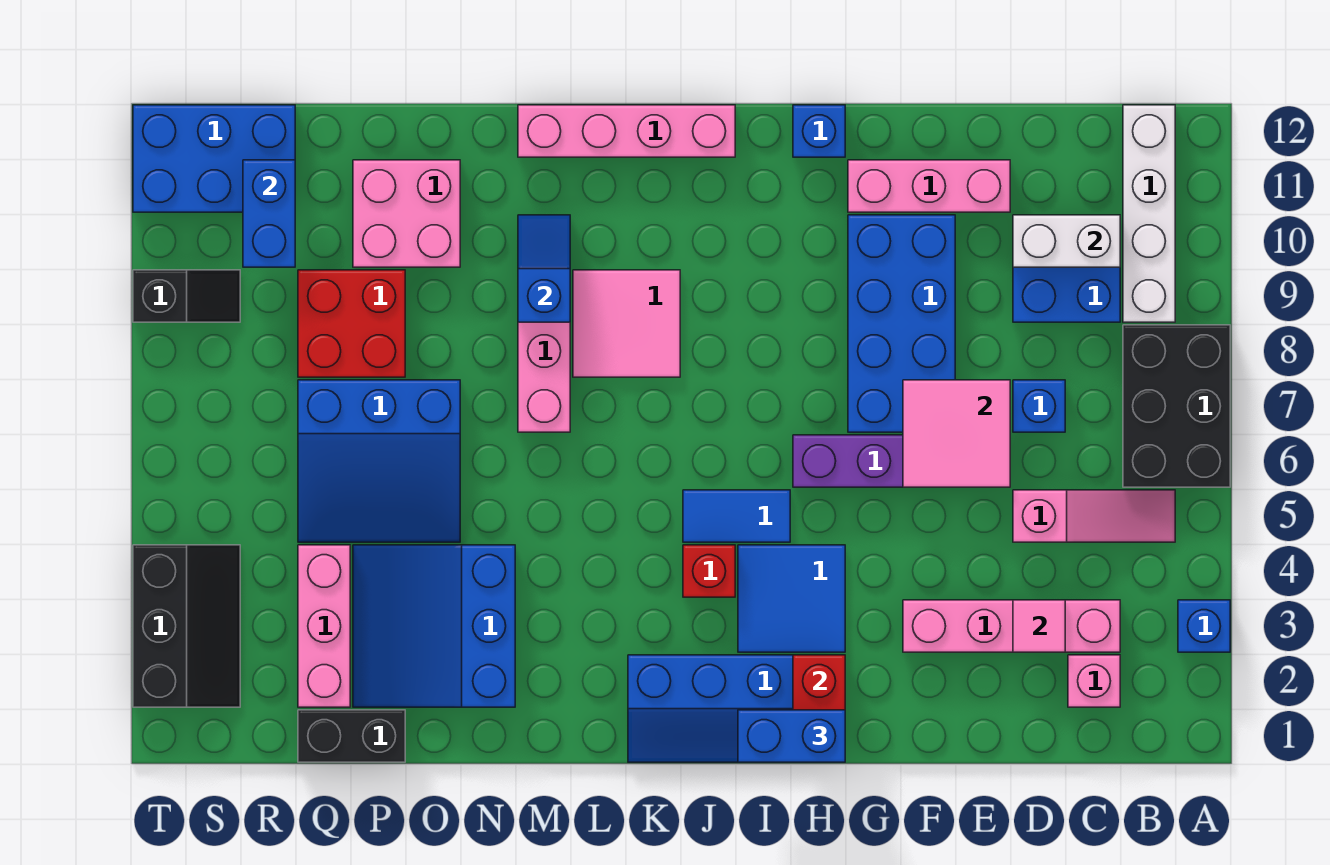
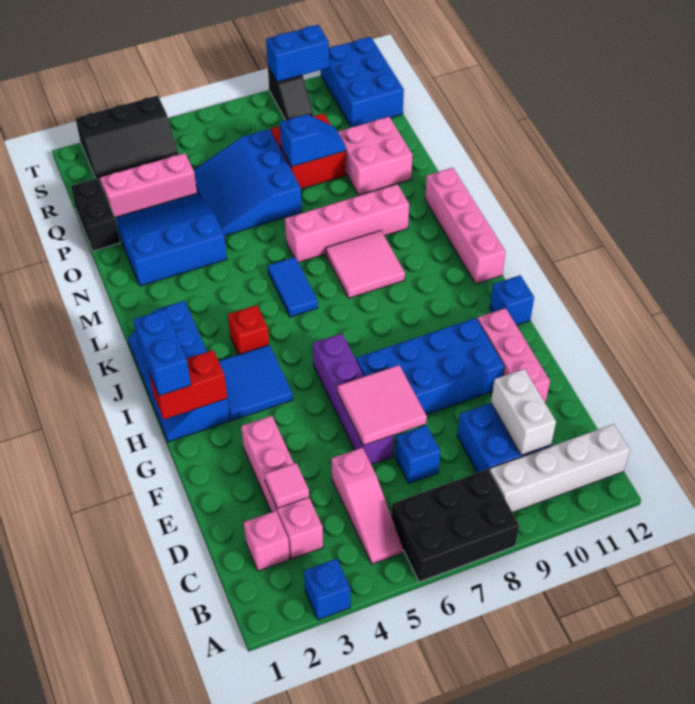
blue tile I5:J5 level 1 -> blue tile K6:L6 level 1
blue slope M9:M10 level 2 top 9 -> blue slope P8:P9 level 2 top 8
blue brick R10:R11 level 2 -> blue brick T9:T10 level 2

